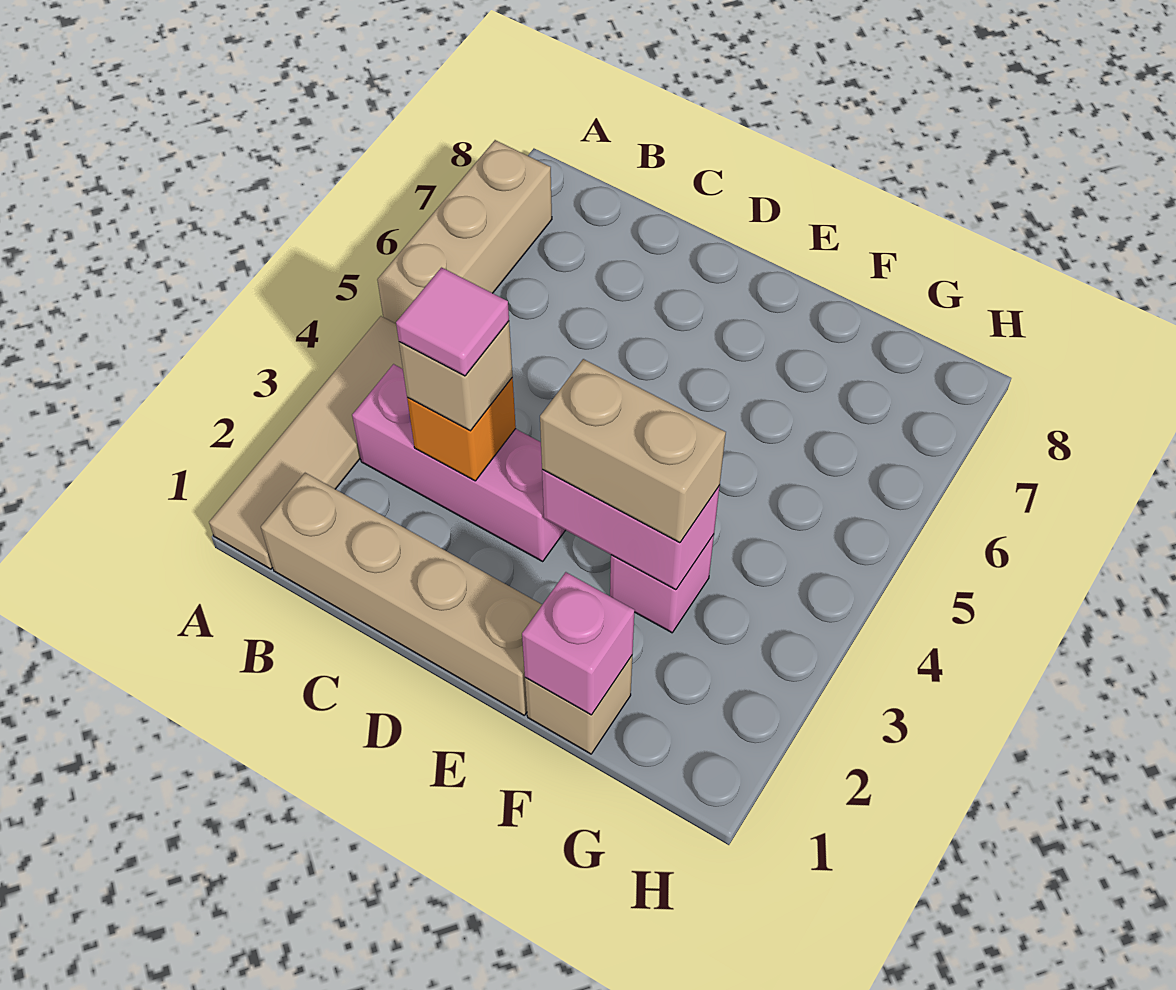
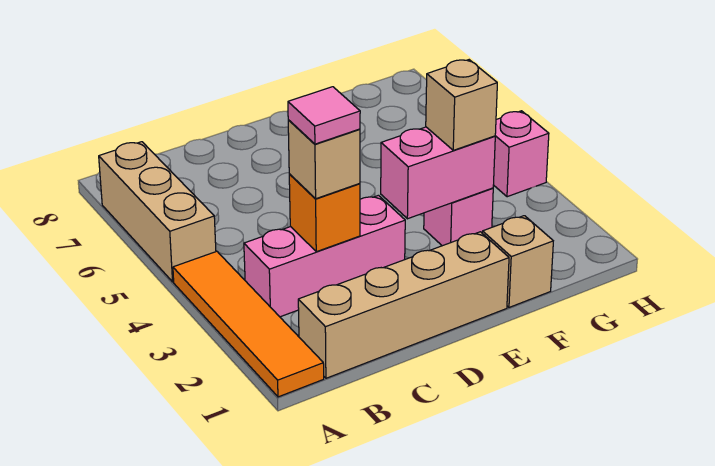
tan tile A1:A4 level 1 -> orange tile A1:A4 level 1
tan brick E3:F3 level 3 -> tan brick F3 level 3
pink brick F1 level 2 -> pink brick H4 level 1

